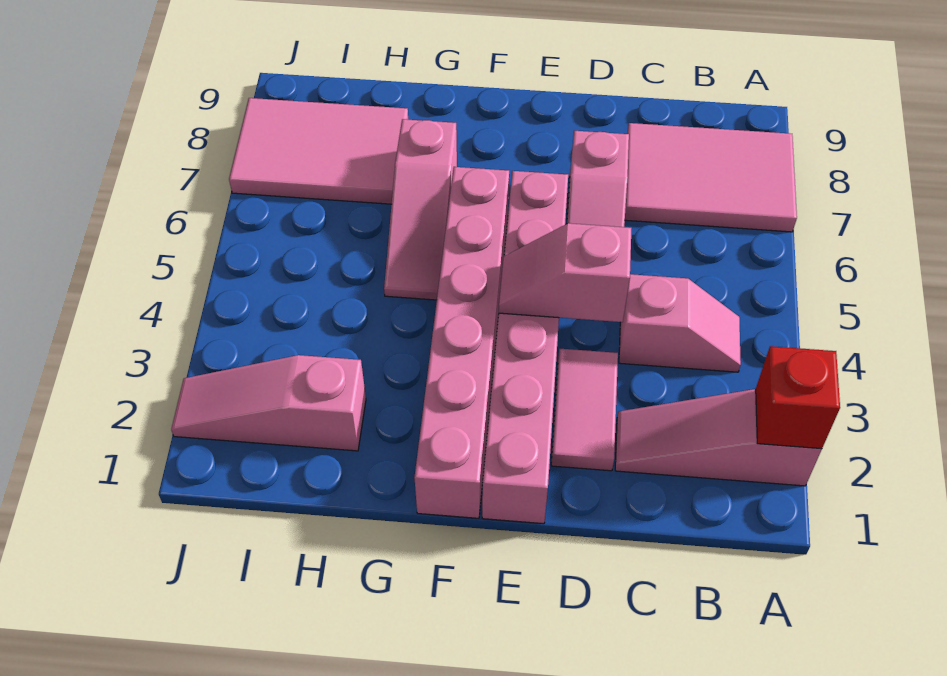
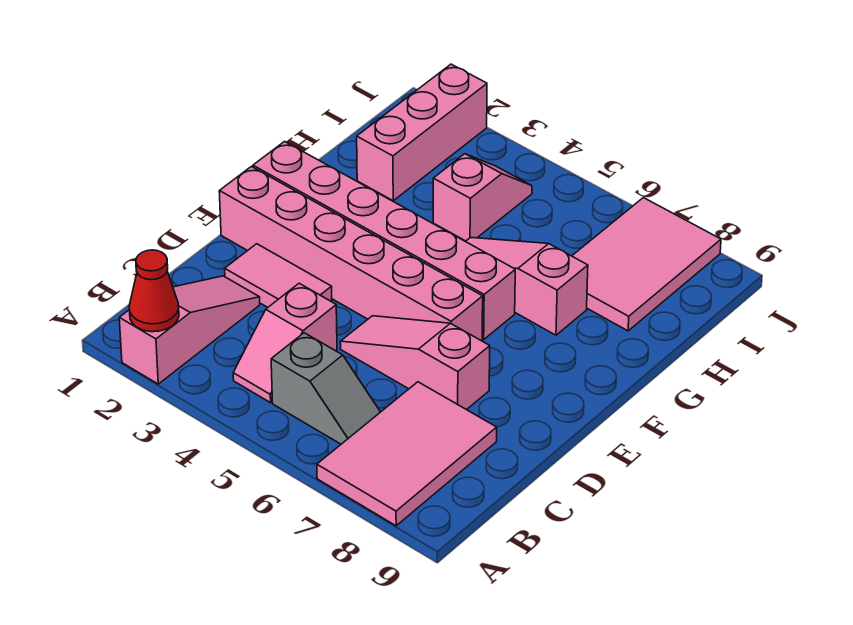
red brick A2 level 2 -> red cone A2 level 2
none -> grey slope B5:B6 level 1 top 5
pink slope D4:E4 level 2 top D -> pink slope H4:I4 level 1 top H
pink slope H2:J2 level 1 top H -> pink brick H2:J2 level 1

